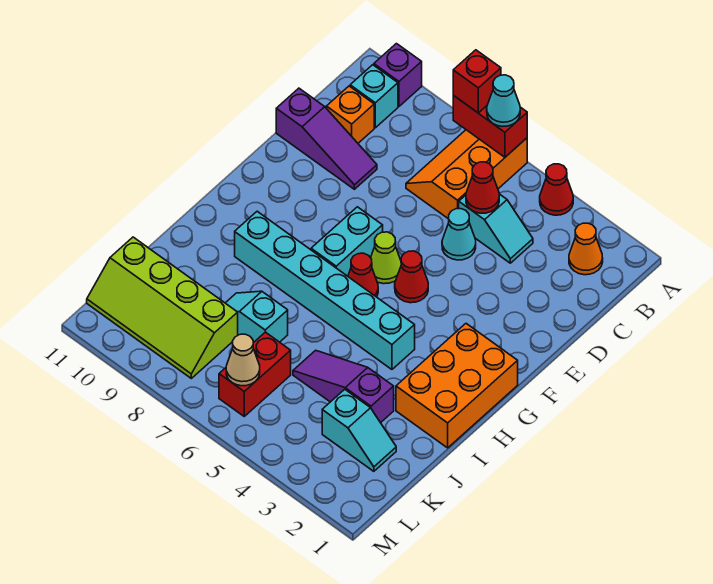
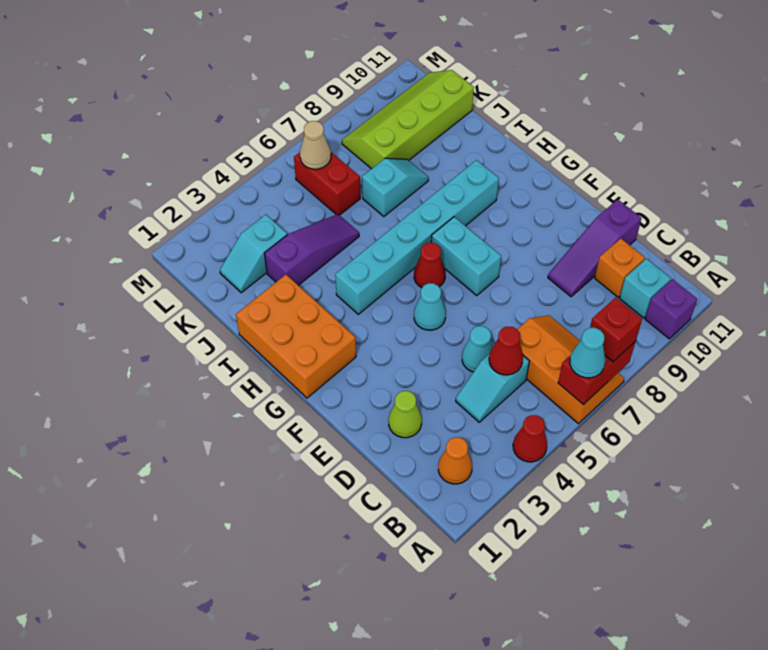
red cone F5 level 1 -> cyan cone F5 level 1
lime cone F6 level 1 -> lime cone D2 level 1

